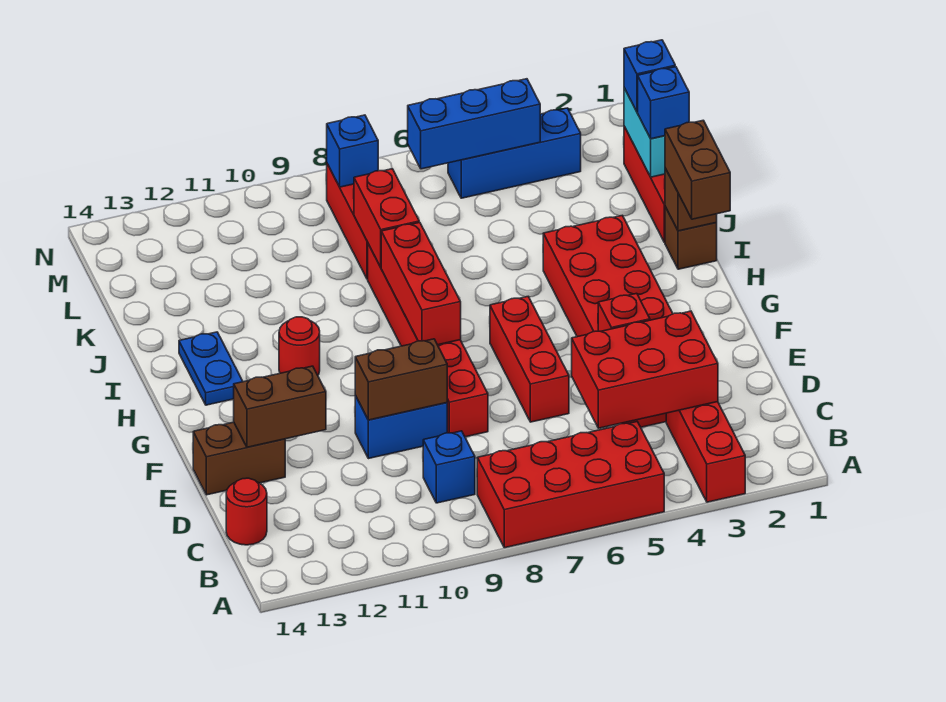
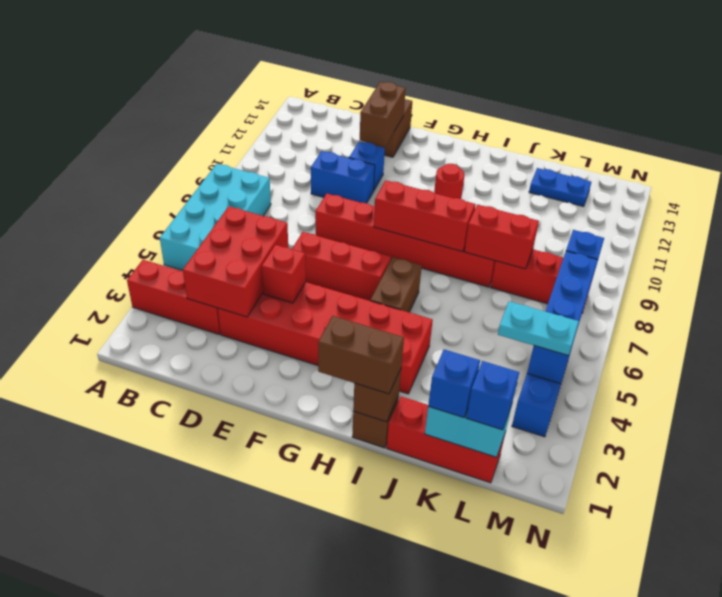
red brick A5:B8 level 1 -> cyan brick A5:B8 level 1
blue brick C9 level 1 -> blue brick E11 level 1
red round brick C14 level 1 -> none
blue brick E9:E10 level 1 -> blue brick D10:E10 level 1
brown brick E9:E10 level 2 -> brown brick H5:H6 level 1
blue plate H13:I13 level 1 -> blue plate K13:L13 level 1
none -> cyan plate L4:M4 level 3
blue brick M4:M6 level 2 -> blue brick M4:M7 level 2

